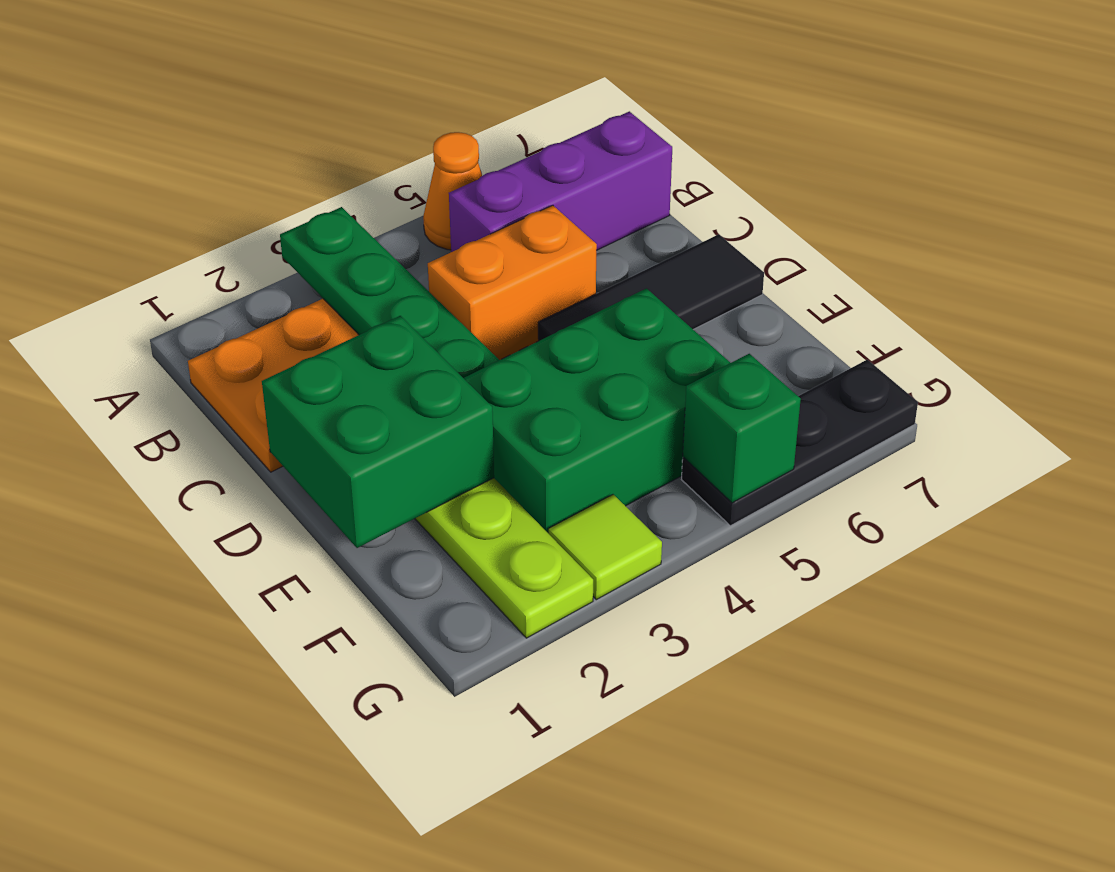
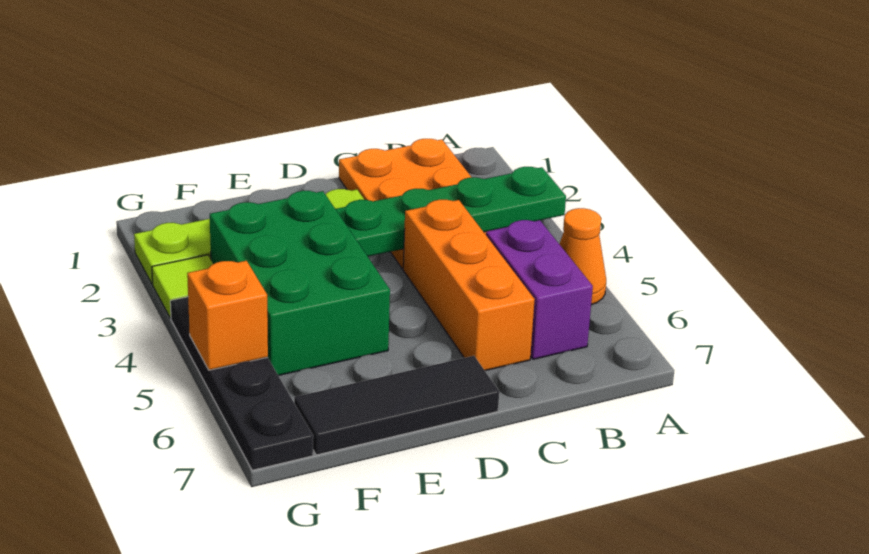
purple brick B5:B7 level 1 -> purple brick B5:B6 level 1
orange brick C4:C5 level 1 -> orange brick C4:C6 level 1
green brick D1:E2 level 2 -> none
black tile D5:D7 level 1 -> black tile D7:F7 level 1
black plate G5:G7 level 1 -> black plate G4:G7 level 1
green brick G5 level 2 -> orange brick G5 level 2

